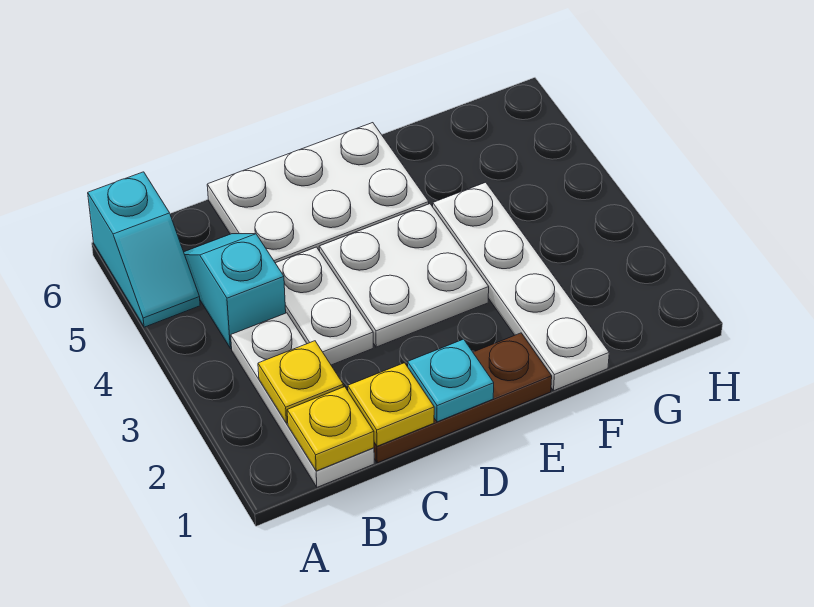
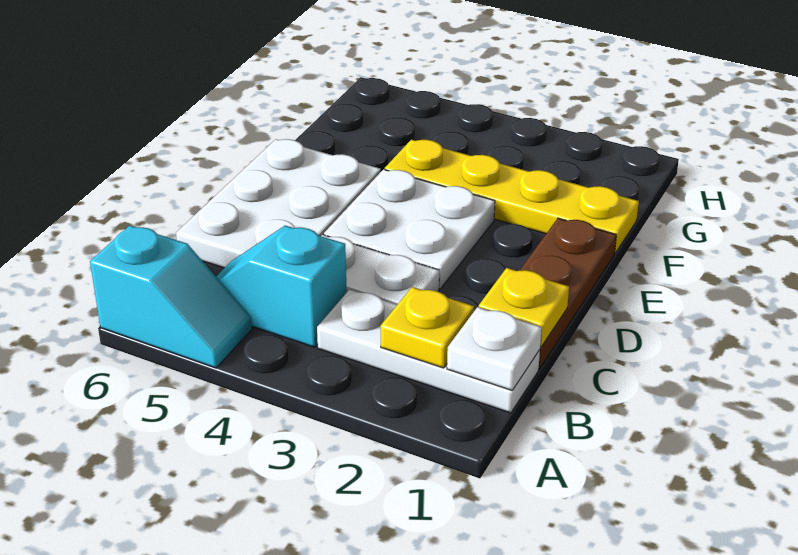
yellow plate B1 level 2 -> white plate B1 level 2
cyan plate D1 level 2 -> none
white plate F1:F4 level 1 -> yellow plate F1:F4 level 1

